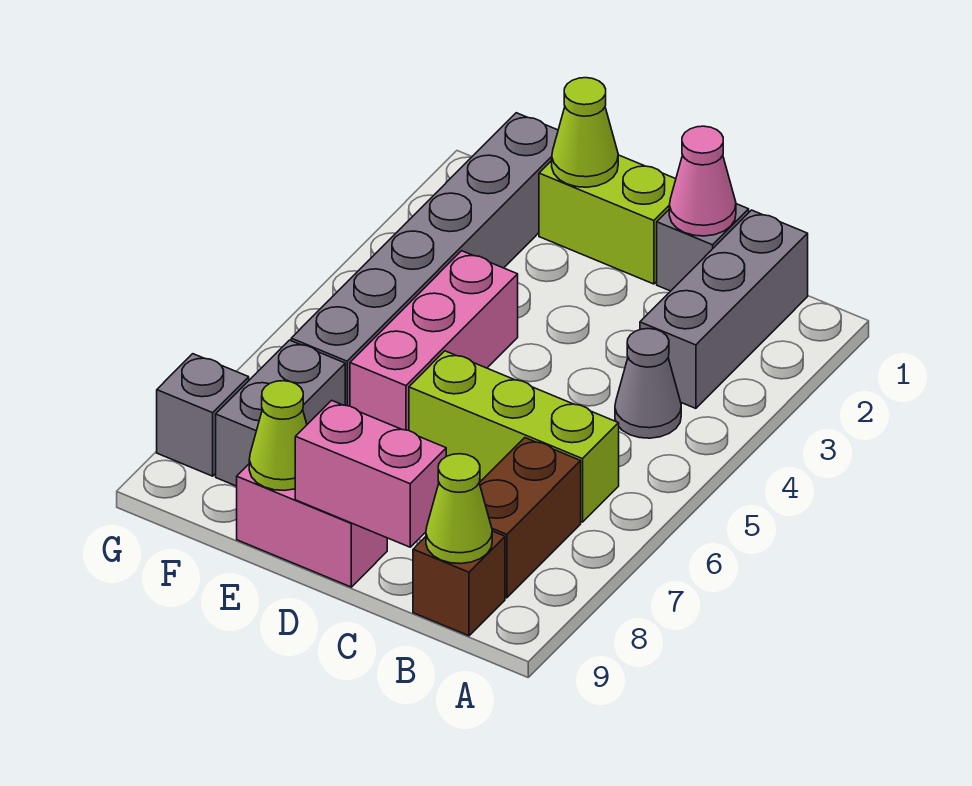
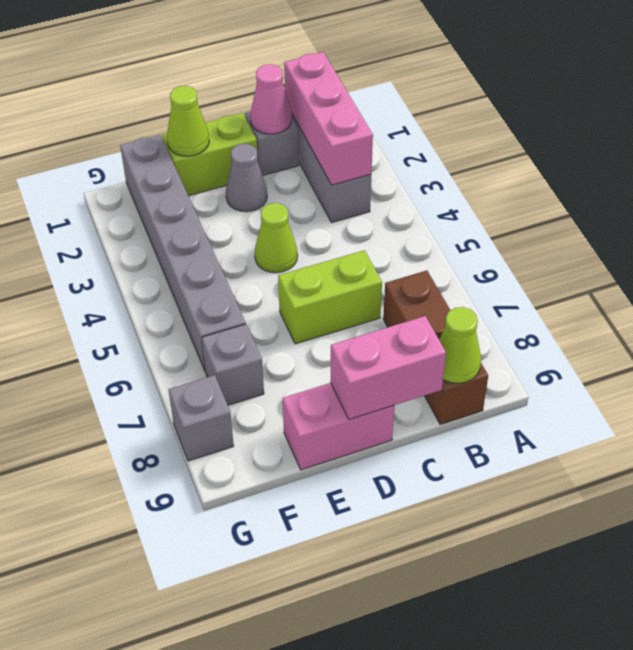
grey cone B4 level 1 -> grey cone D2 level 1
lime brick B6:D6 level 1 -> lime brick C6:D6 level 1
pink brick E4:E6 level 1 -> pink brick B1:B3 level 2
lime cone E9 level 2 -> lime cone D4 level 1
grey brick F7:F8 level 1 -> grey brick F7 level 1

